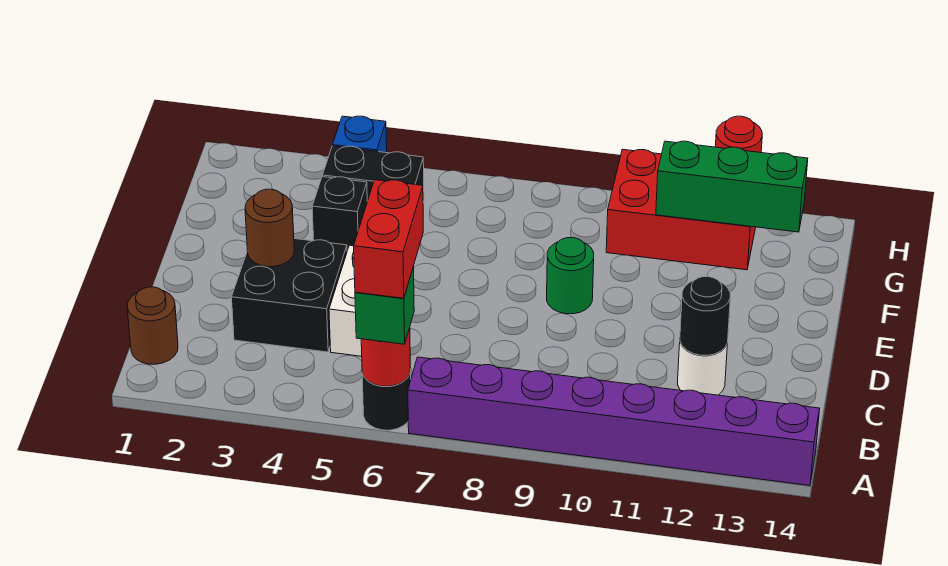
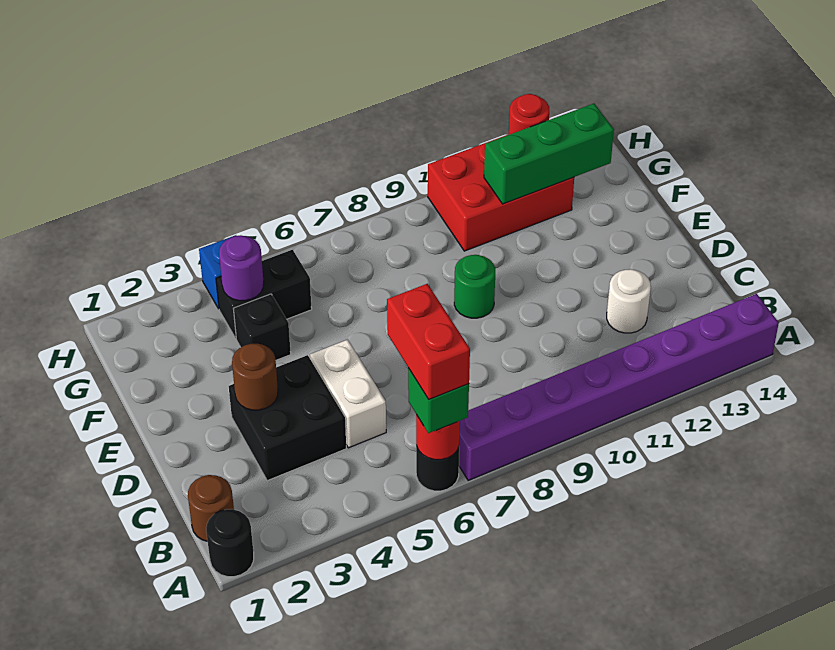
black round brick C12 level 2 -> black round brick A1 level 1
none -> purple round brick G4 level 2

